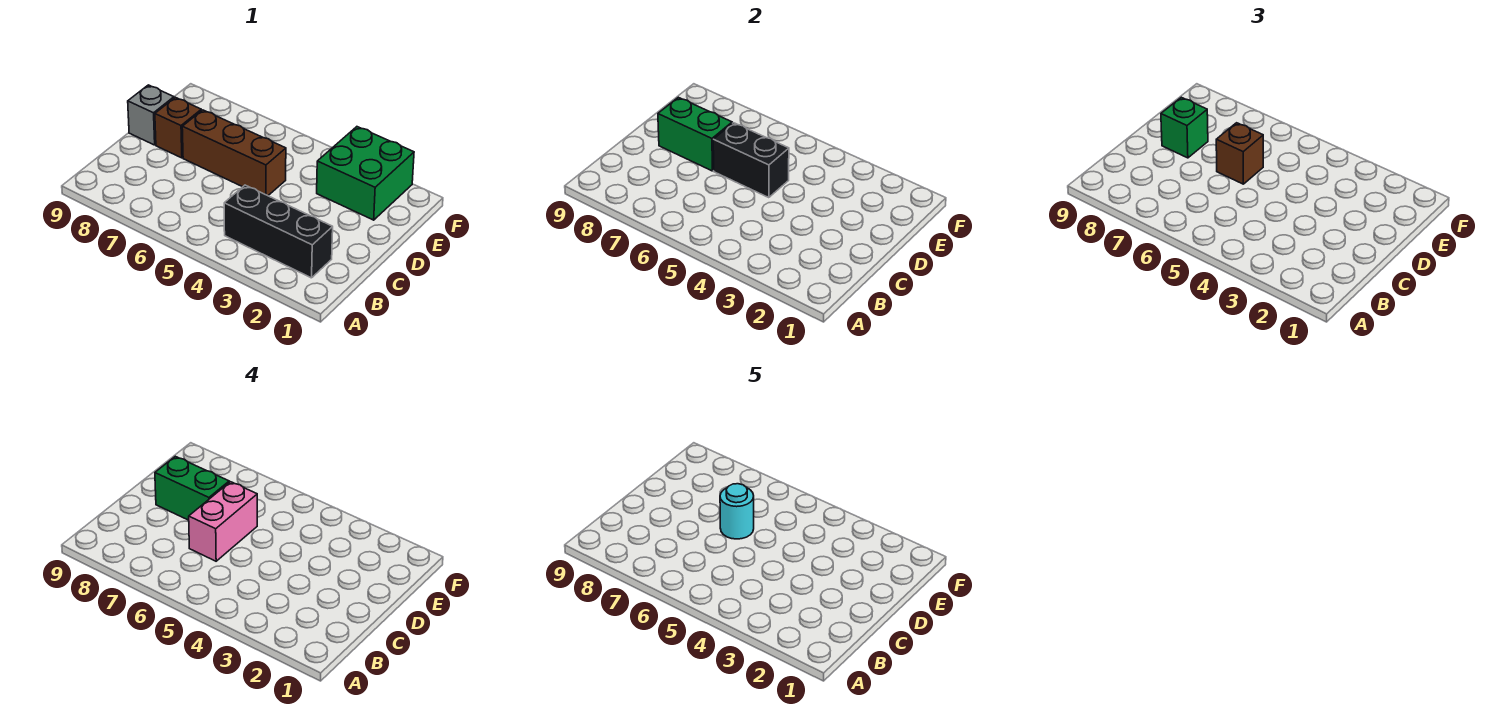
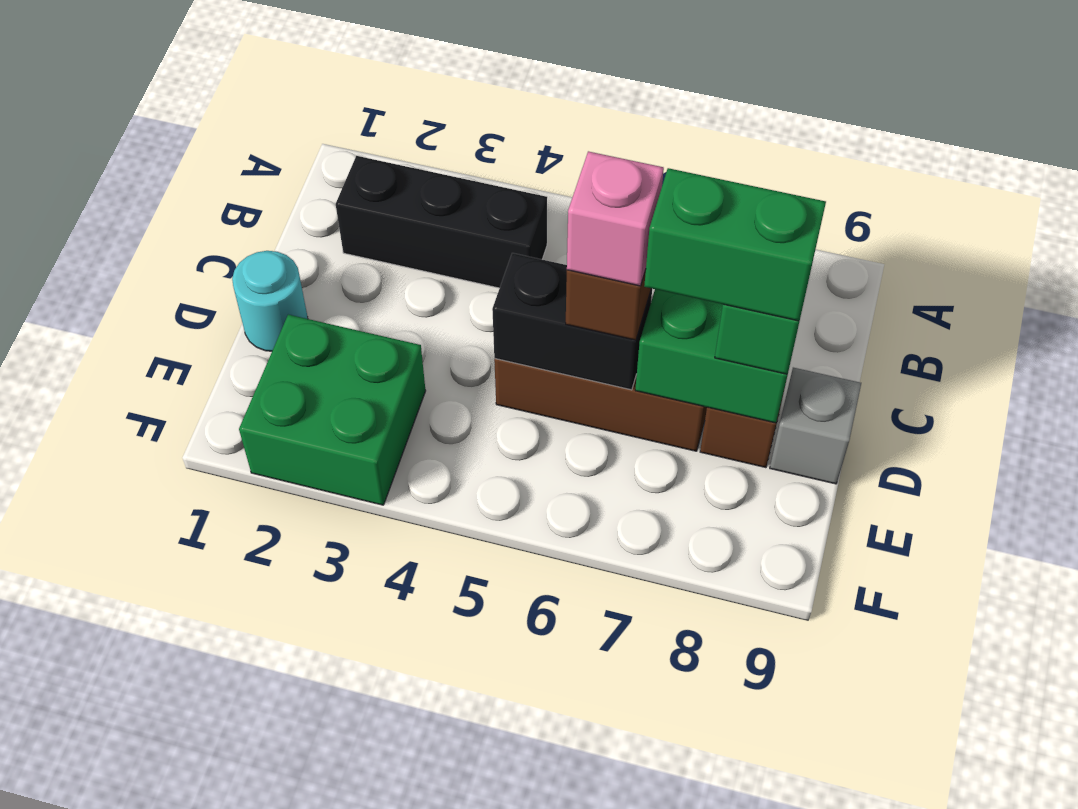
pink brick C6:D6 level 4 -> pink brick D6 level 4
cyan round brick D6 level 5 -> cyan round brick D1 level 1

